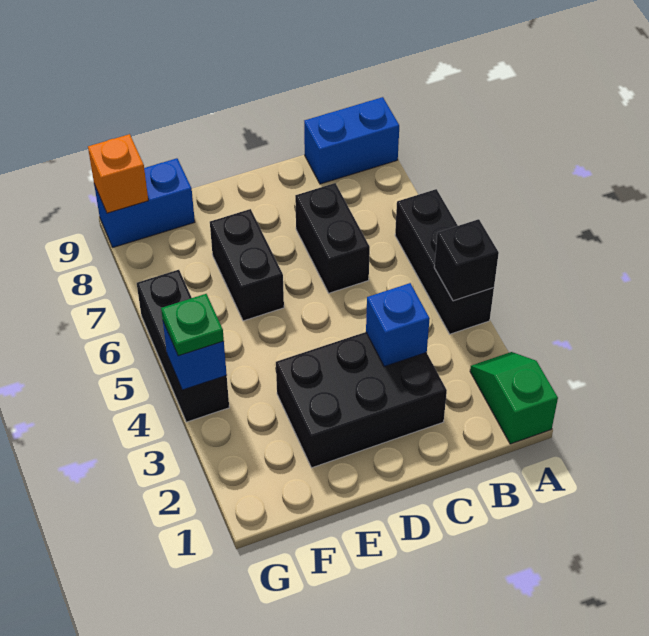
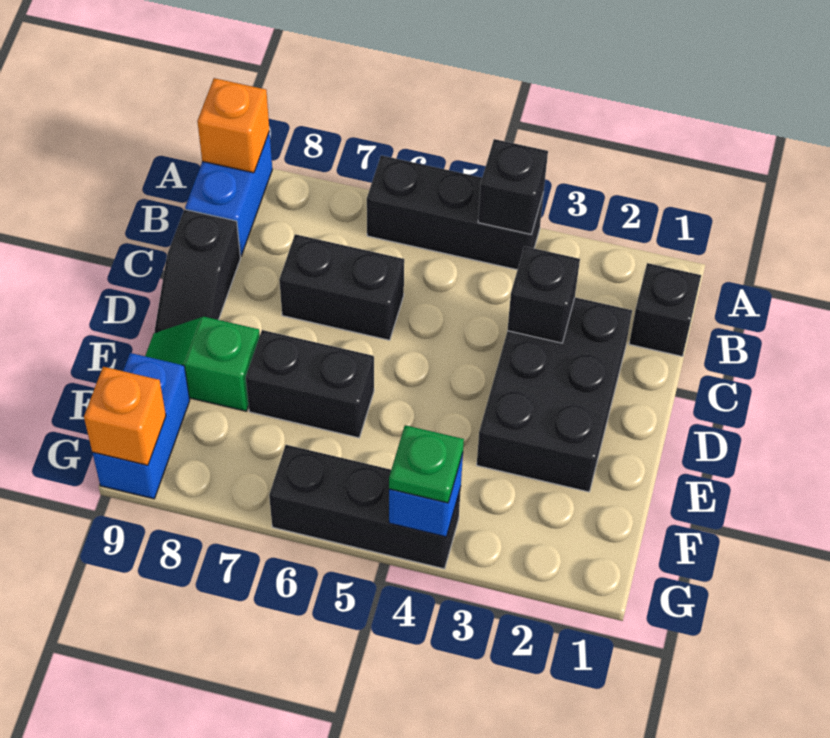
green slope A1:A2 level 1 top 1 -> green slope E8:E9 level 1 top 8
none -> orange brick A9 level 2
none -> black brick B1 level 1
blue brick C3 level 2 -> black brick C3 level 2
none -> black slope C9:D9 level 1 top C

